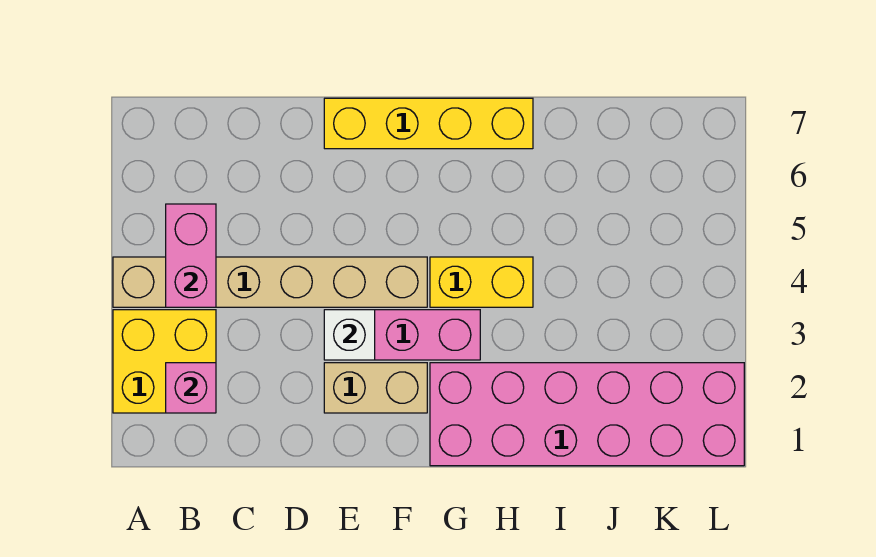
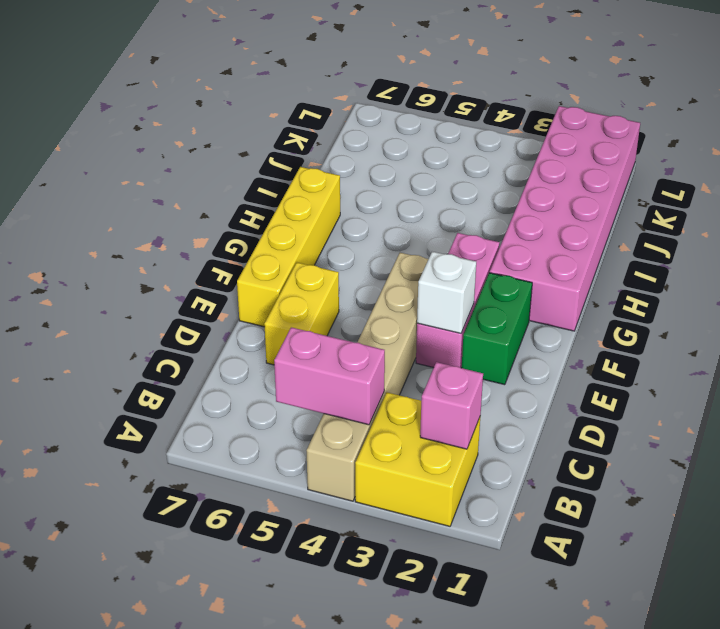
tan brick E2:F2 level 1 -> green brick E2:F2 level 1
yellow brick G4:H4 level 1 -> yellow brick D6:E6 level 1

